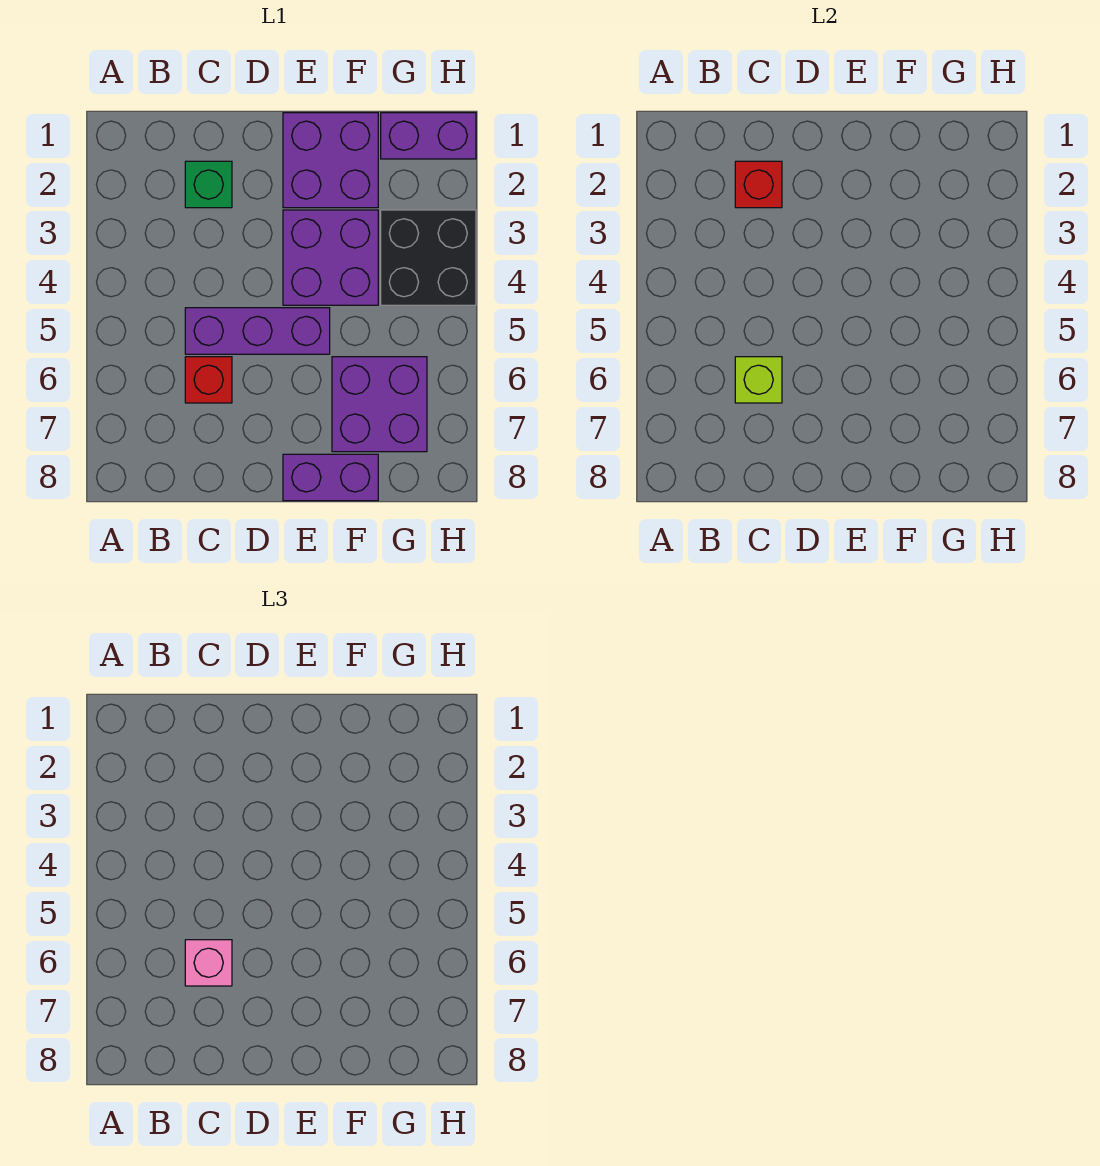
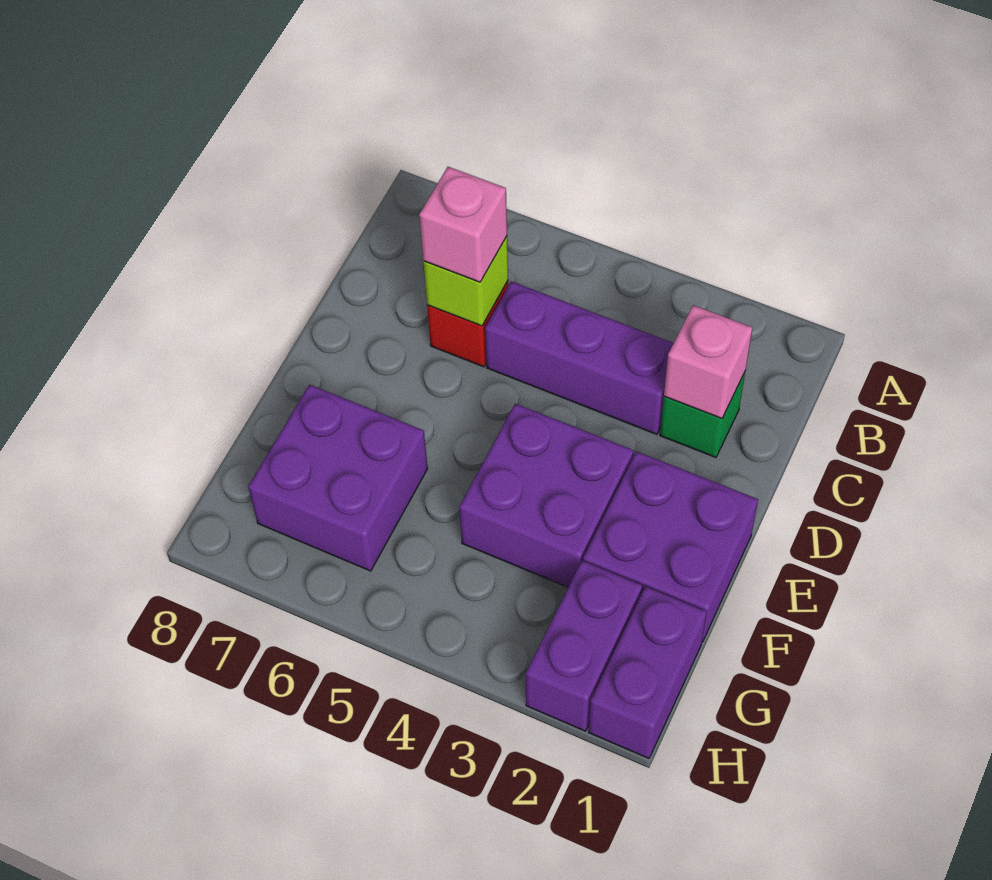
red brick C2 level 2 -> pink brick C2 level 2
purple brick C5:E5 level 1 -> purple brick C3:C5 level 1
purple brick E8:F8 level 1 -> purple brick G2:H2 level 1
black brick G3:H4 level 1 -> none

